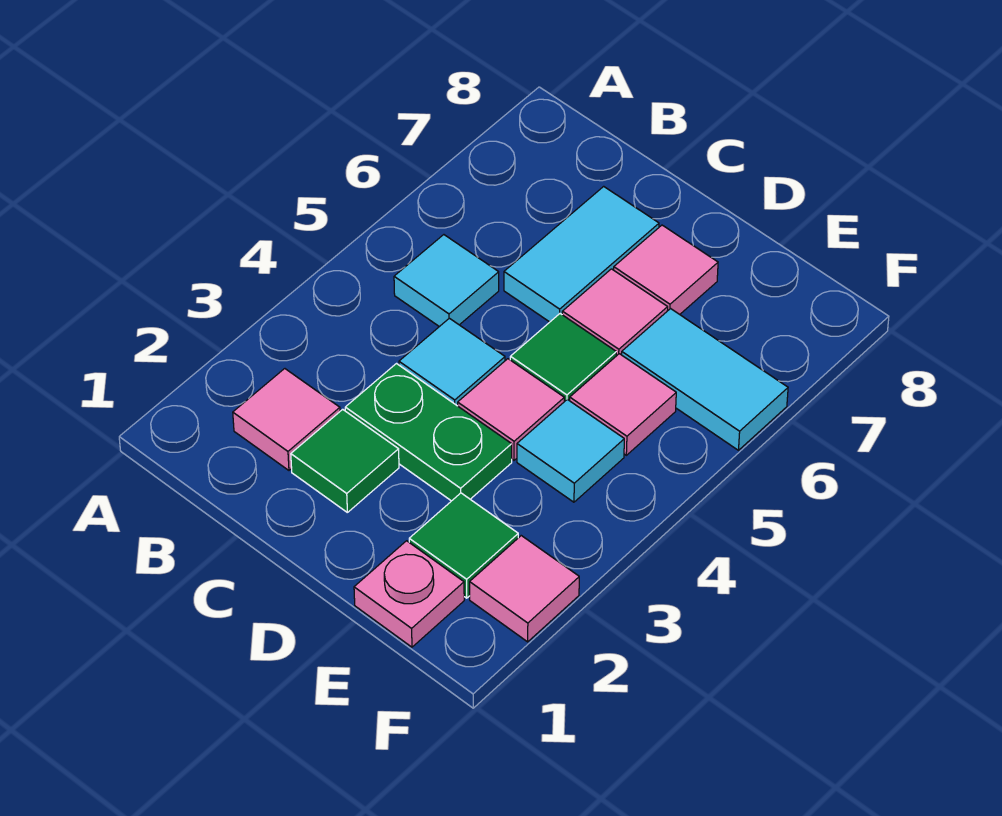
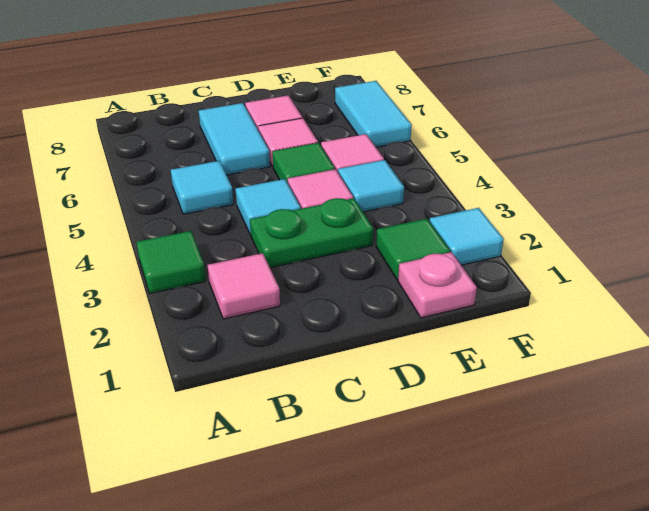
green tile C2 level 1 -> green tile A3 level 1
cyan tile E6:F6 level 1 -> cyan tile F6:F7 level 1
pink tile F2 level 1 -> cyan tile F2 level 1

